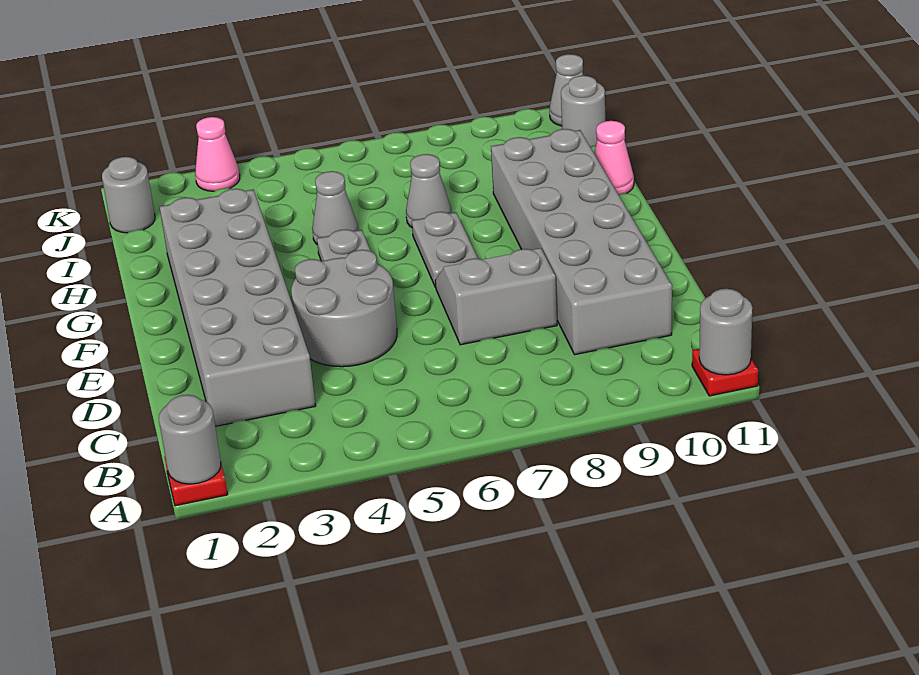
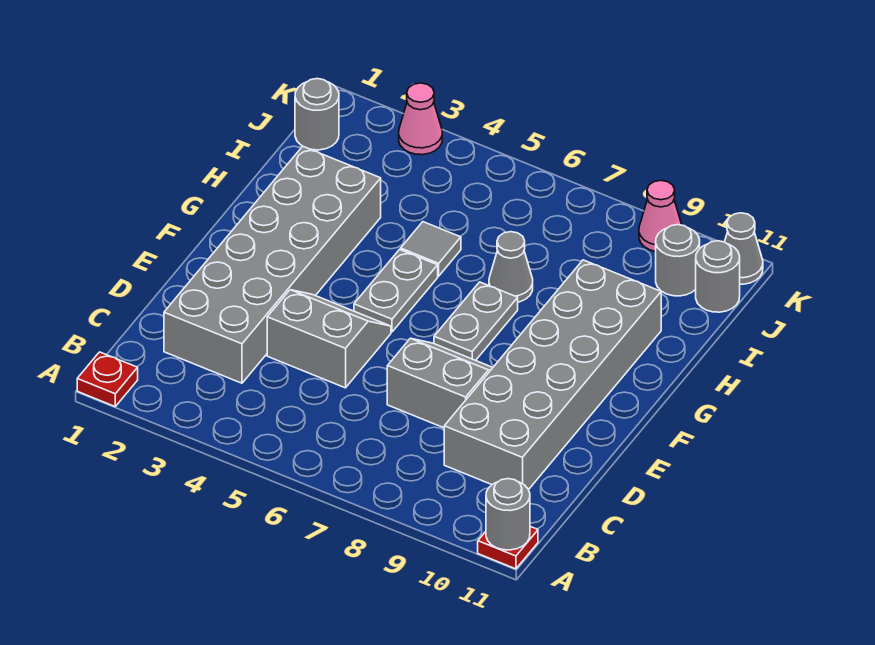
grey round brick A1 level 2 -> grey round brick J10 level 1
grey round brick D4:E5 level 1 -> grey slope D4:E5 level 1 top D
grey cone H5 level 1 -> grey tile H5 level 1
pink cone H11 level 1 -> pink cone K9 level 1

